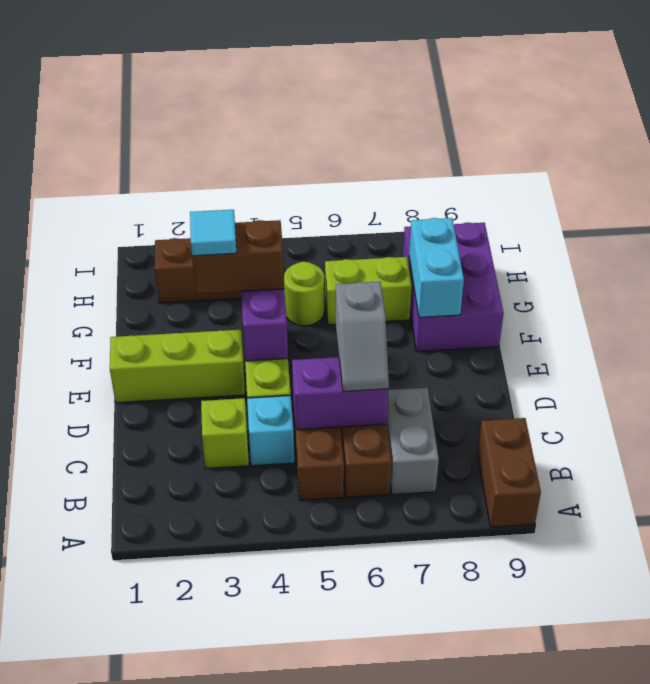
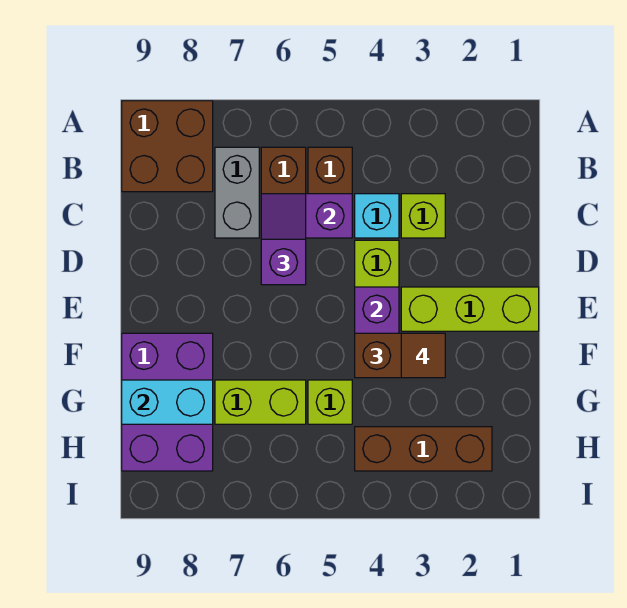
brown brick A9:B9 level 1 -> brown brick A8:B9 level 1
grey slope C6:D6 level 3 top D -> purple slope C6:D6 level 3 top D
cyan tile F3 level 4 -> brown tile F3 level 4
cyan brick F8:G8 level 2 -> cyan brick G8:G9 level 2
lime round brick G5 level 1 -> lime brick G5 level 1

